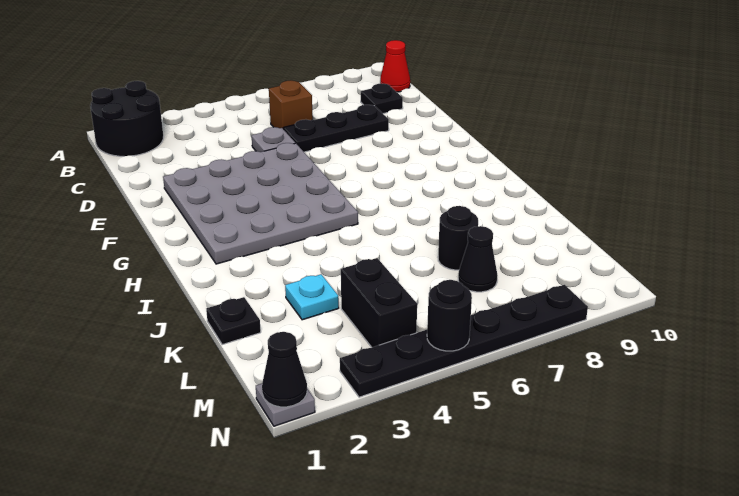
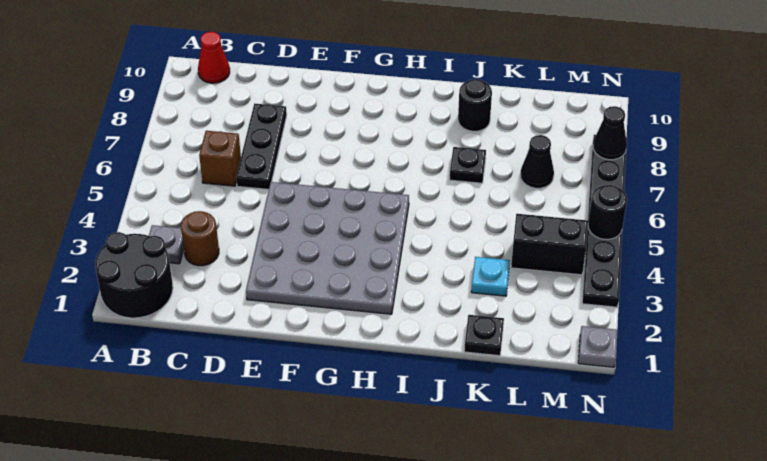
none -> brown round brick C3 level 1
black plate C9 level 1 -> black plate J7 level 1
grey plate D5 level 1 -> grey plate B3 level 1
black round brick K7 level 1 -> black round brick J9 level 1
black cone N1 level 2 -> black cone N8 level 2

